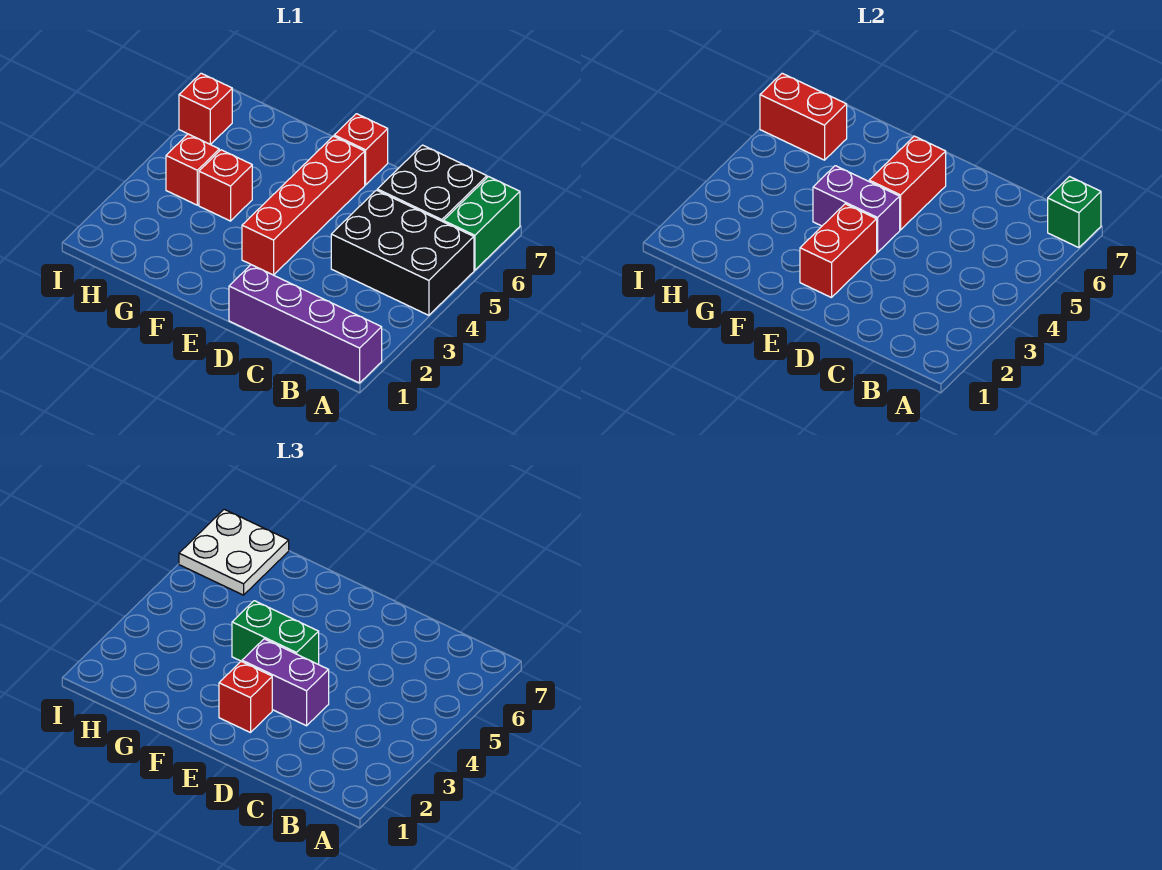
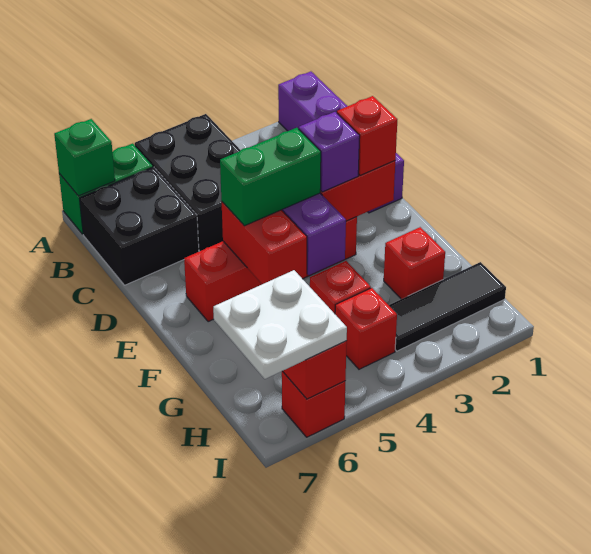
purple brick D3:E3 level 3 -> purple brick E3 level 3
green brick E4:F4 level 3 -> green brick E4:E5 level 3
red brick E5:E6 level 2 -> red brick E5:F5 level 2
red brick E7 level 1 -> red brick G2 level 1
none -> black tile H1:H3 level 1

